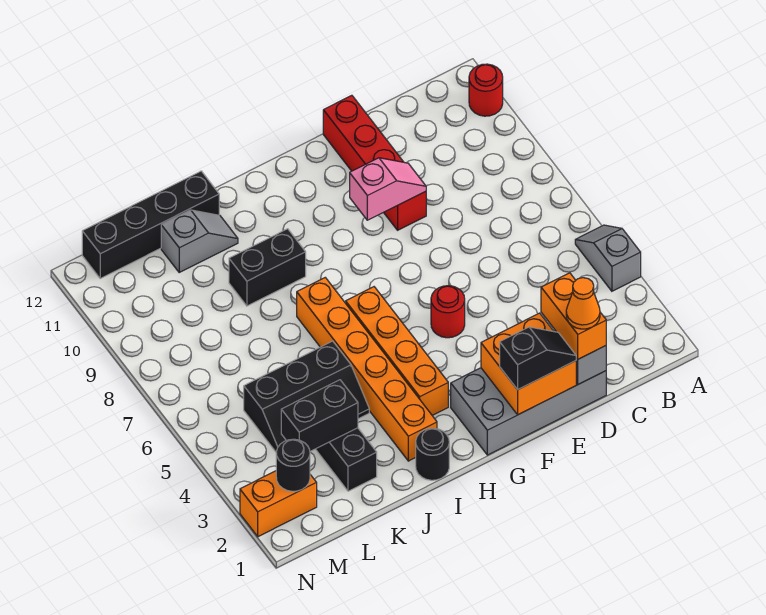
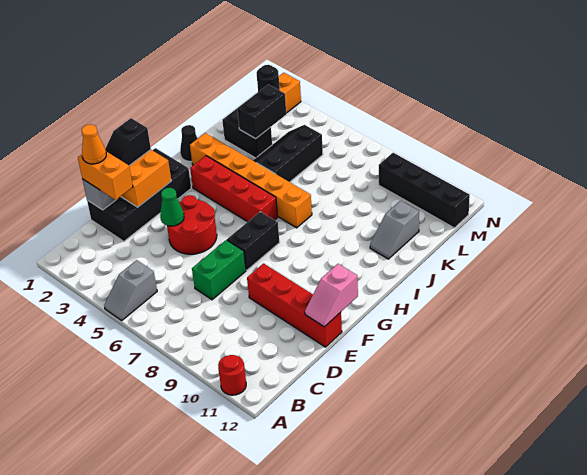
grey slope A4:A5 level 1 top 4 -> grey slope A5:B5 level 1 top B
grey brick D1:G2 level 1 -> black brick D1:G2 level 1
none -> green brick D7:E7 level 1
none -> green cone E4 level 2
pink slope E9:F9 level 2 top F -> pink slope E12:F12 level 2 top F
red round brick F5 level 1 -> red round brick E4:F5 level 1
orange brick H3:H6 level 1 -> red brick H3:H6 level 1
black round brick I1 level 1 -> black cone I1 level 1
black brick I9:J9 level 1 -> black brick F7:G7 level 1
black brick J12:M12 level 1 -> black brick M9:M12 level 1

